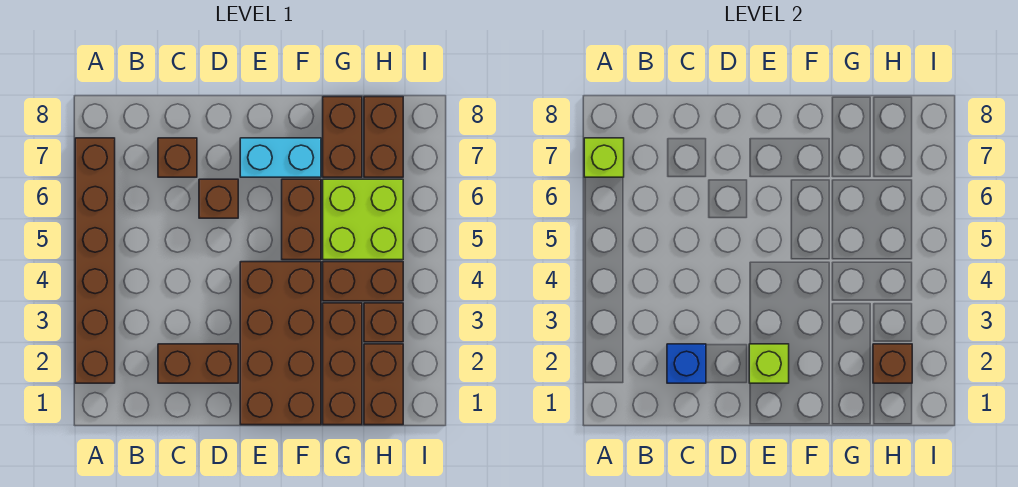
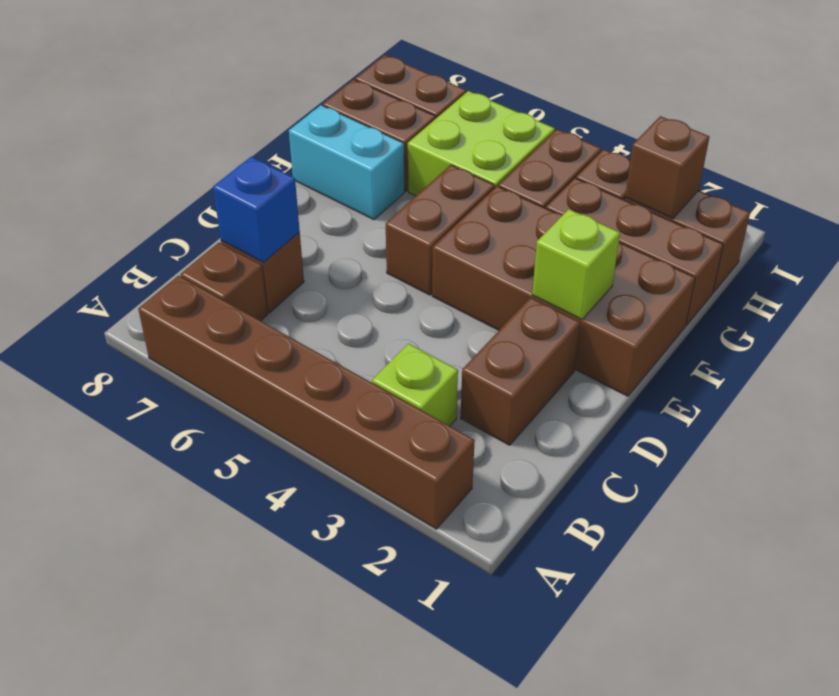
lime brick A7 level 2 -> lime brick B3 level 1
blue brick C2 level 2 -> blue brick C7 level 2
brown brick D6 level 1 -> brown brick B7 level 1
cyan brick E7:F7 level 1 -> cyan brick F7:F8 level 1
brown brick F5:F6 level 1 -> brown brick E5:F5 level 1

